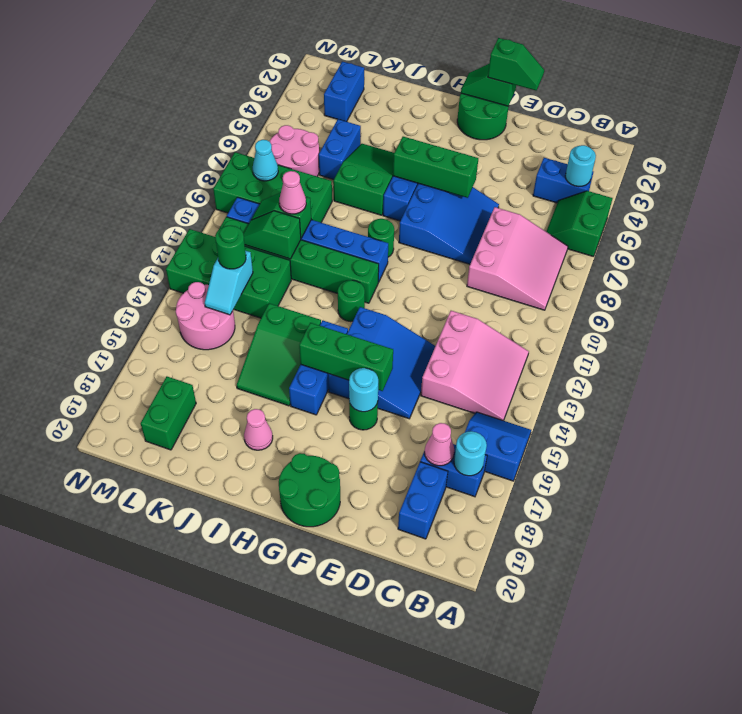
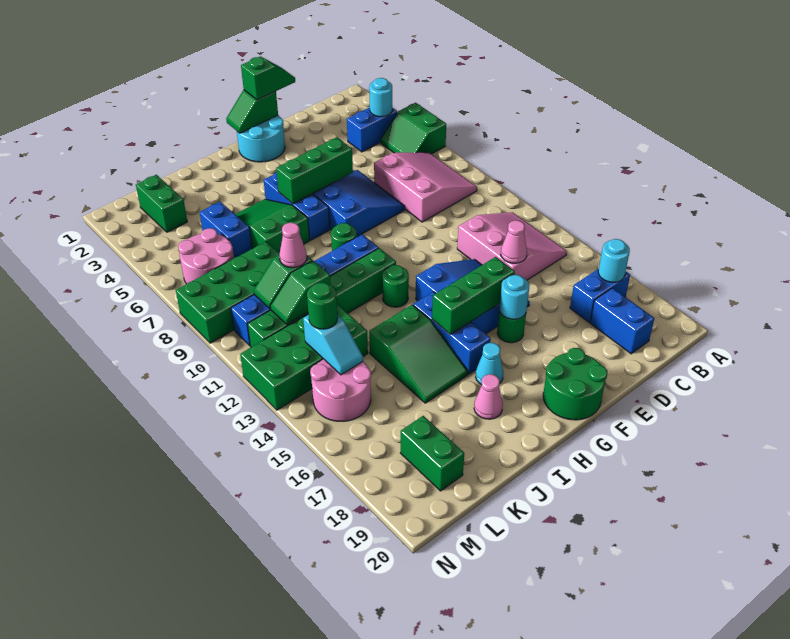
blue slope A15:B16 level 1 top 16 -> none
pink cone C17 level 2 -> pink cone D14 level 2
green round brick F1:G2 level 1 -> cyan round brick F1:G2 level 1
blue brick L2:L3 level 1 -> green brick L2:L3 level 1
cyan cone M8 level 2 -> cyan cone H17 level 1

